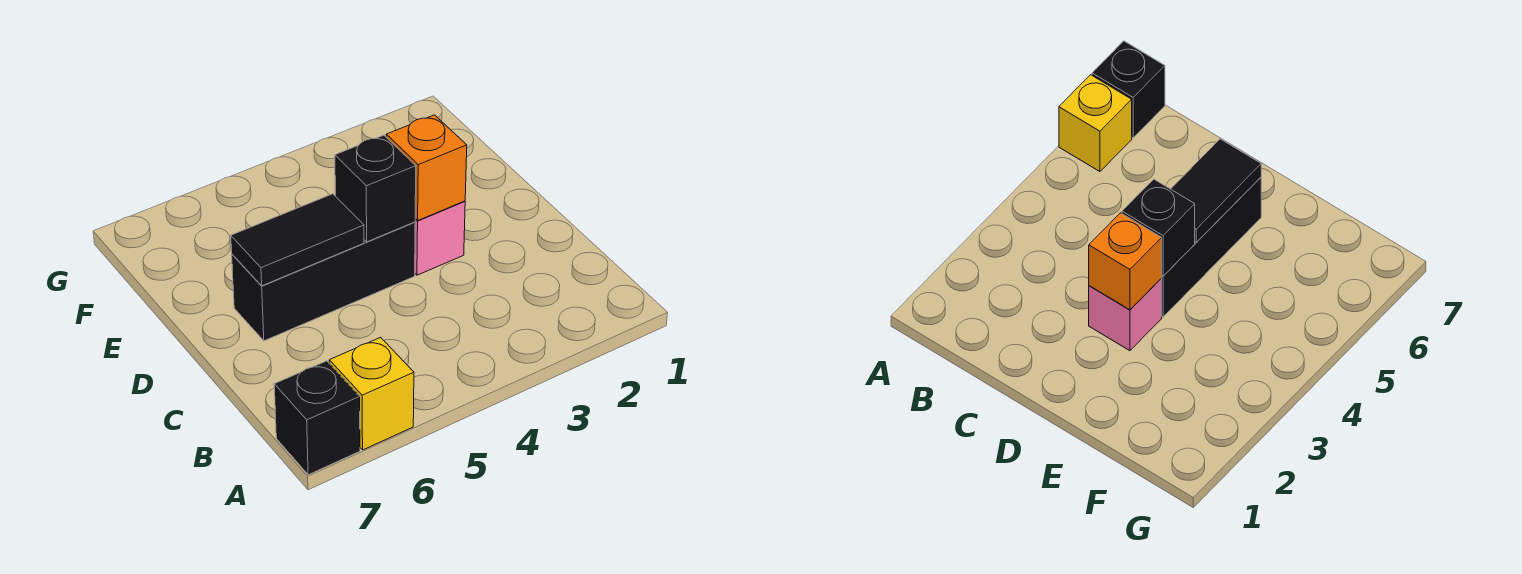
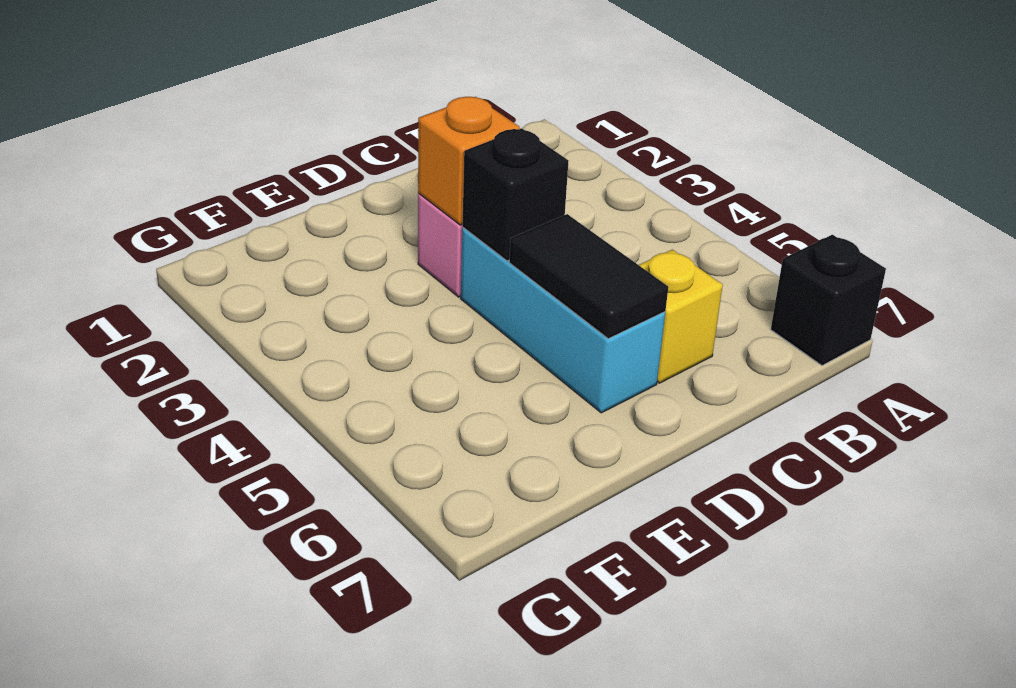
yellow brick A6 level 1 -> yellow brick C6 level 1
black brick D4:D6 level 1 -> cyan brick D4:D6 level 1

